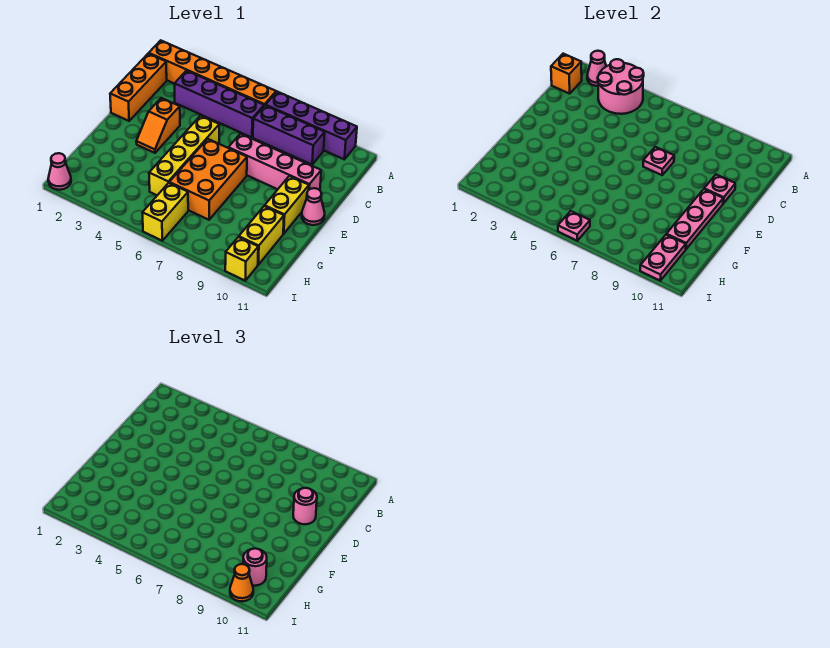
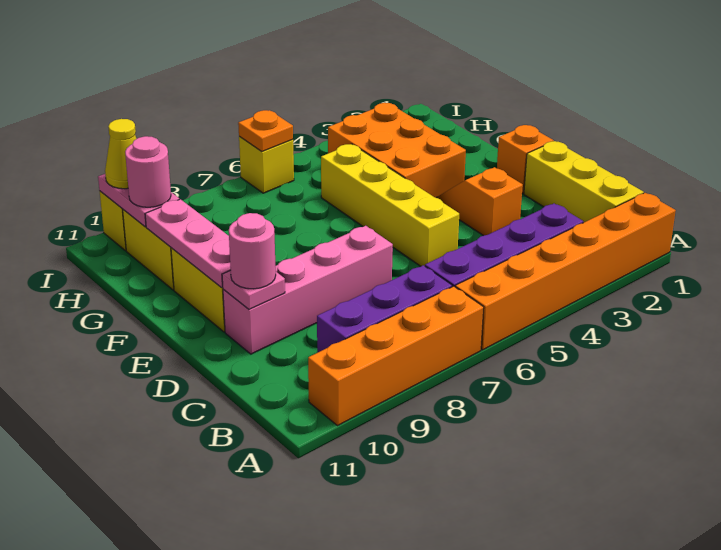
pink cone A2 level 2 -> none
pink round brick A3:B4 level 2 -> none
purple brick A7:A10 level 1 -> orange brick A7:A10 level 1
orange brick B1:D1 level 1 -> yellow brick B1:D1 level 1
orange brick B1 level 2 -> orange brick E1 level 1
pink plate D7 level 2 -> none
orange brick E6:G7 level 1 -> orange brick F3:H4 level 1
pink cone E11 level 1 -> none
yellow brick H6:I6 level 1 -> yellow brick I6 level 1
pink cone I1 level 1 -> none
pink plate I6 level 2 -> orange plate I6 level 2
orange cone I10 level 3 -> yellow cone I10 level 3

